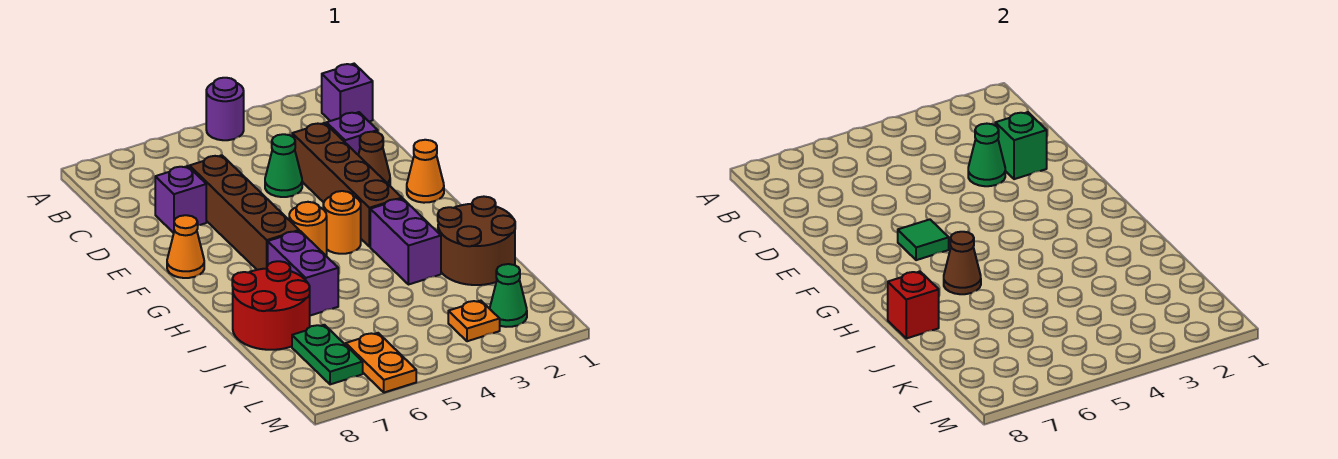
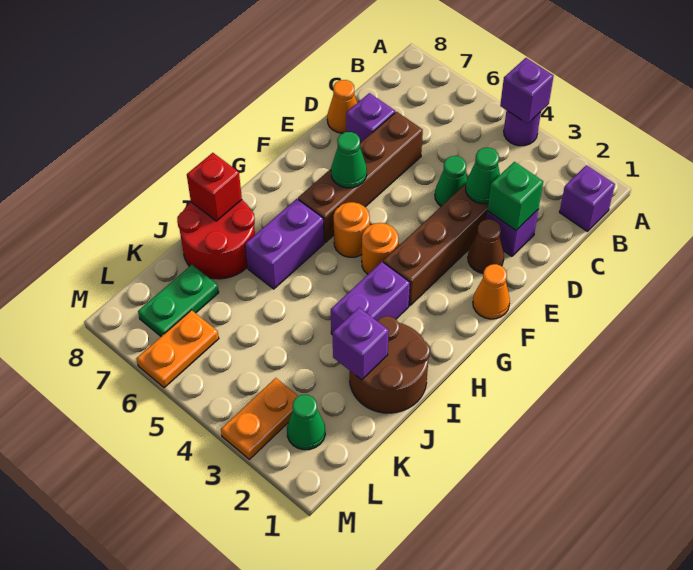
none -> purple brick A4 level 2
green tile F6 level 2 -> green cone F6 level 2
orange cone F8 level 1 -> orange cone D8 level 1
brown cone H6 level 2 -> none
none -> purple brick J2 level 2
orange plate L3 level 1 -> orange plate L3:M3 level 1

